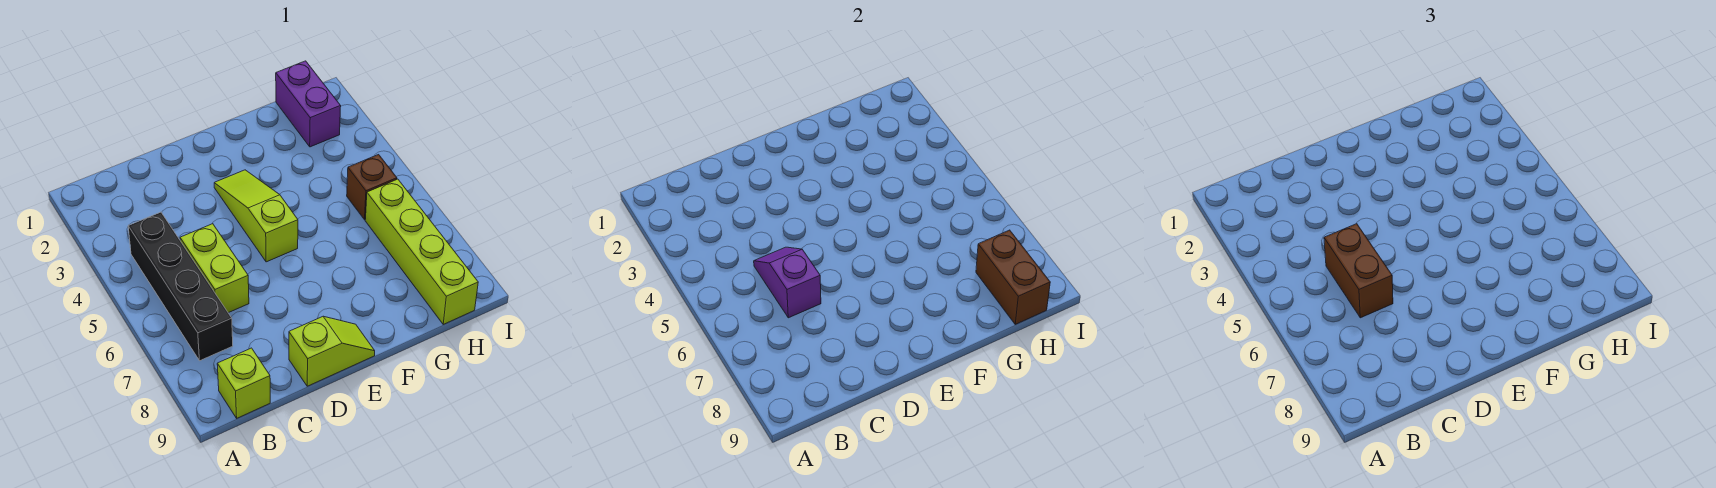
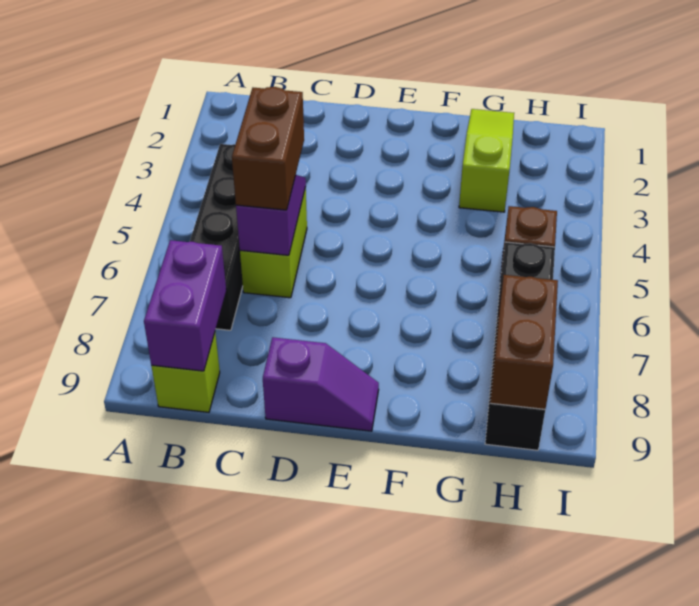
lime slope D9:E9 level 1 top D -> purple slope D9:E9 level 1 top D
lime slope E3:E5 level 1 top 5 -> lime slope G1:G3 level 1 top 3
purple brick H1:H2 level 1 -> purple brick B8:B9 level 2
lime brick H6:H9 level 1 -> black brick H6:H9 level 1

